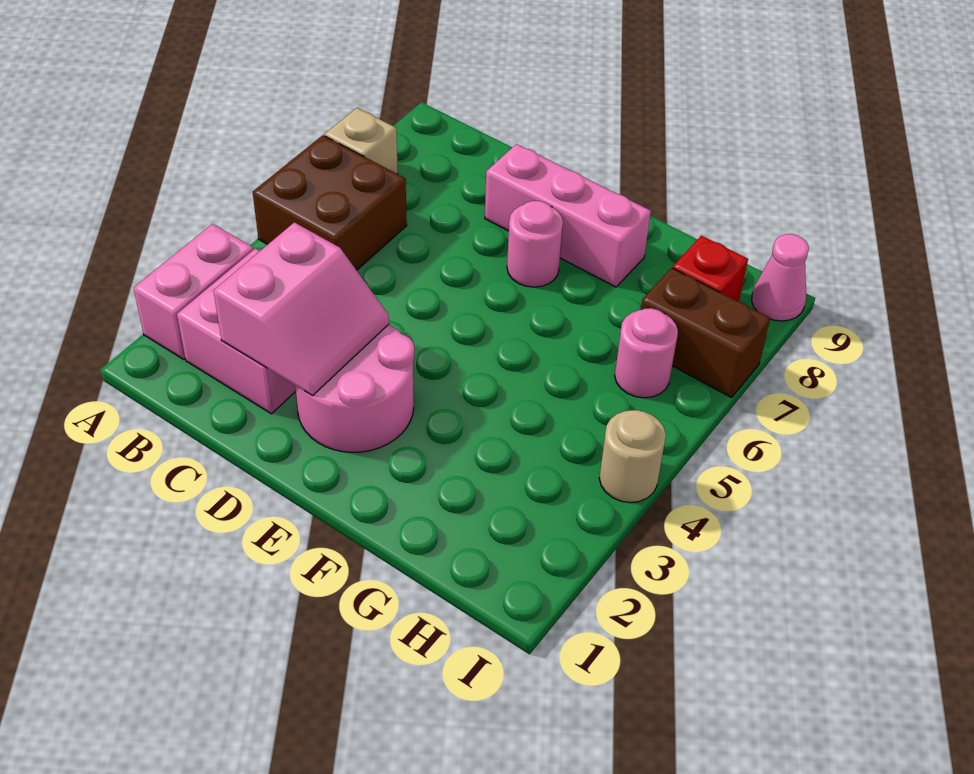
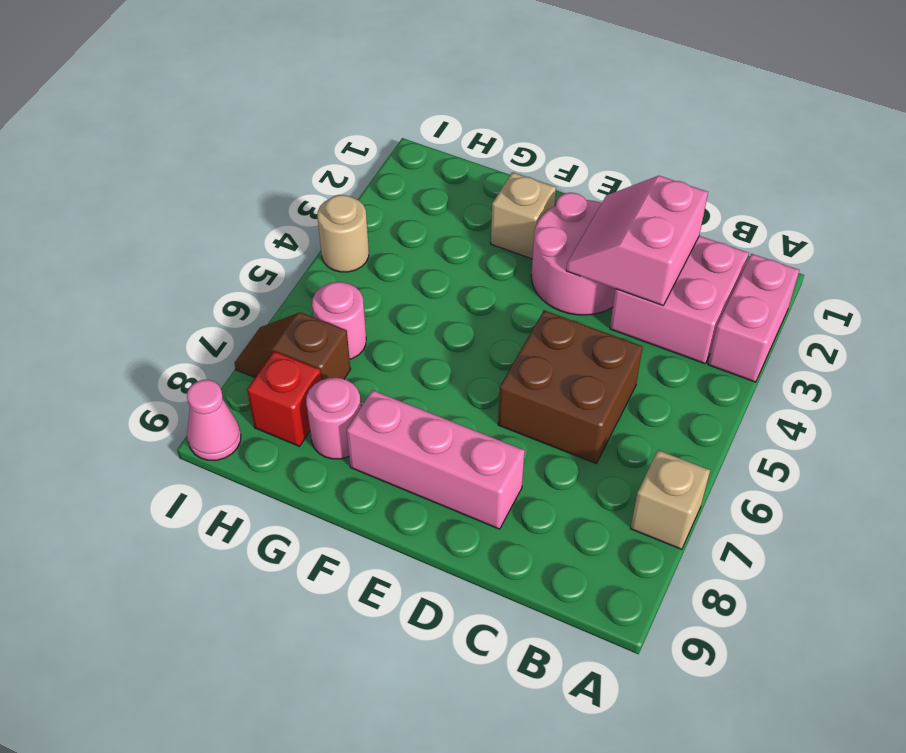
brown brick A5:B6 level 1 -> brown brick C5:D6 level 1
pink round brick E7 level 1 -> pink round brick G8 level 1
none -> tan brick F2 level 1
brown brick H7:I7 level 1 -> brown slope H7:I7 level 1 top H

